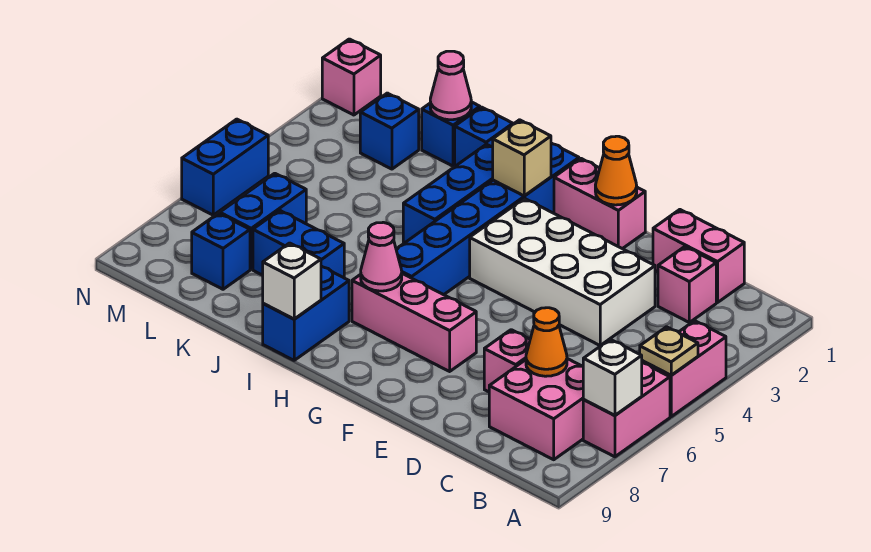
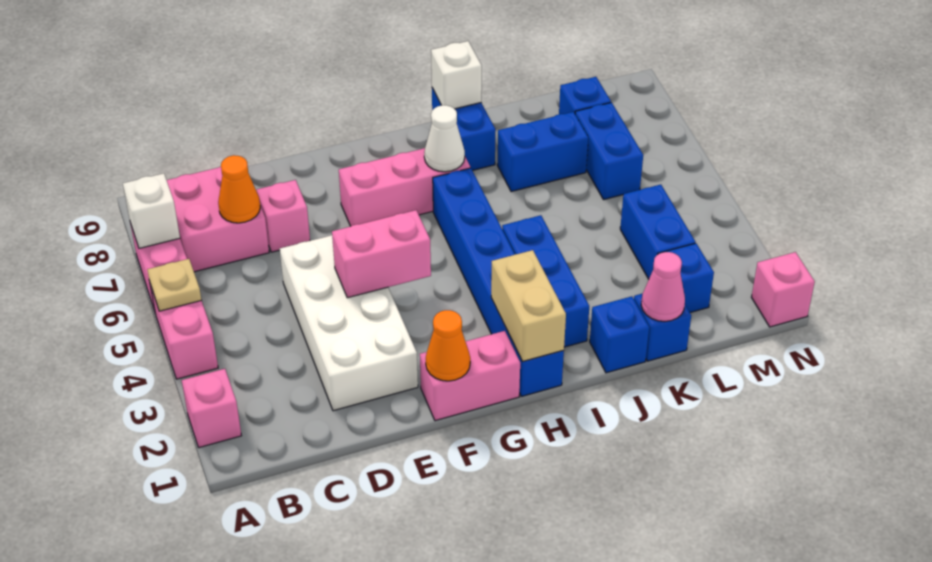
pink brick C1:D1 level 1 -> pink brick E4:F4 level 2
pink brick C2 level 1 -> pink brick A2 level 1
white brick D3:G4 level 1 -> white brick D2:E5 level 1
tan brick H2 level 2 -> tan brick H1:H2 level 2
pink cone H7 level 2 -> white cone H7 level 2
blue brick N5:N6 level 1 -> blue brick L3:L4 level 1

